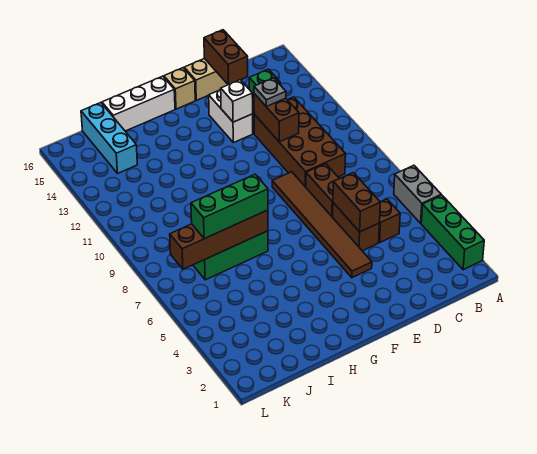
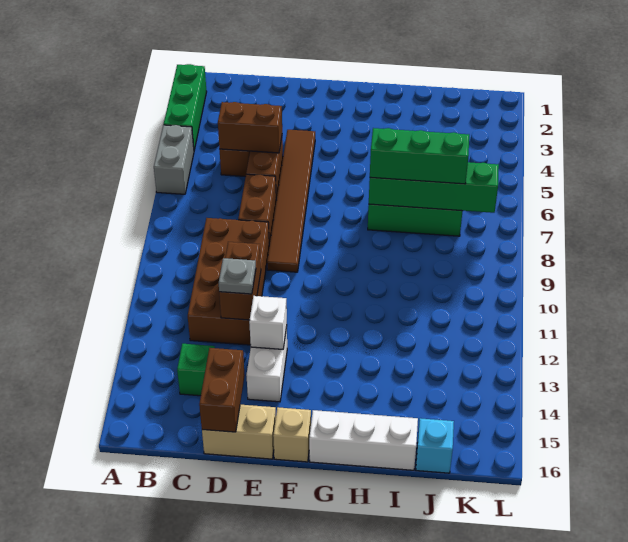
brown brick D5:D6 level 2 -> brown brick C5:D5 level 2
brown brick H7:K7 level 2 -> green brick H7:K7 level 2
cyan brick J14:J16 level 1 -> cyan brick J16 level 1

